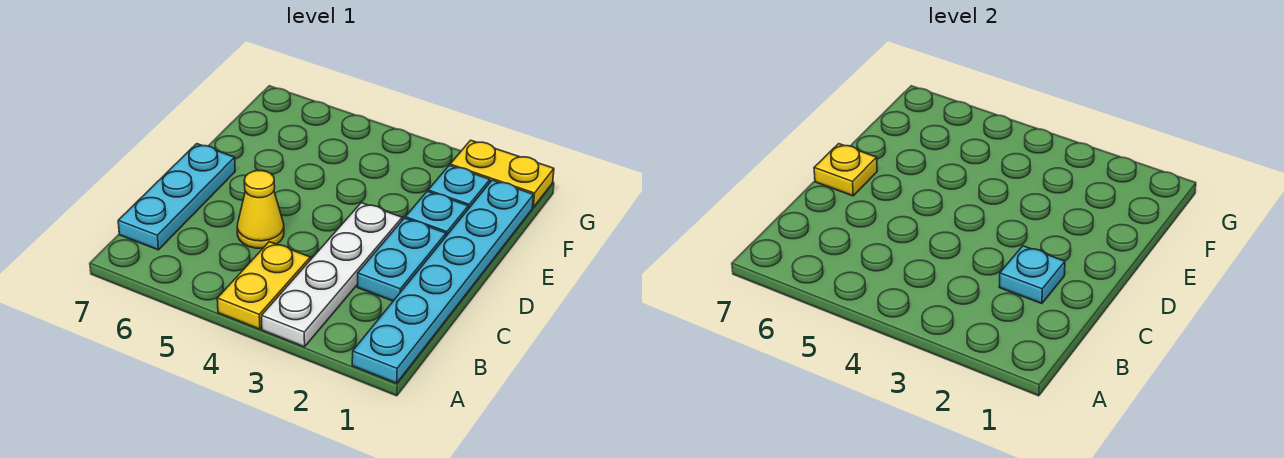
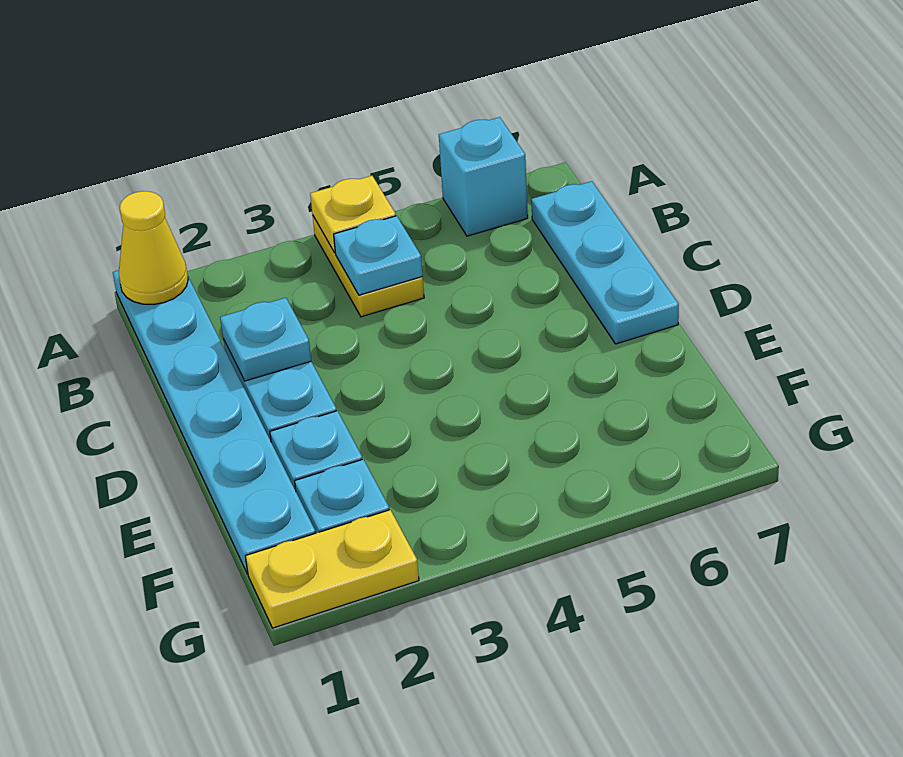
white plate A3:D3 level 1 -> none
none -> cyan brick A6 level 1
none -> cyan plate B4 level 2
yellow cone C5 level 1 -> yellow cone A1 level 2
yellow plate D7 level 2 -> yellow plate A4 level 2

